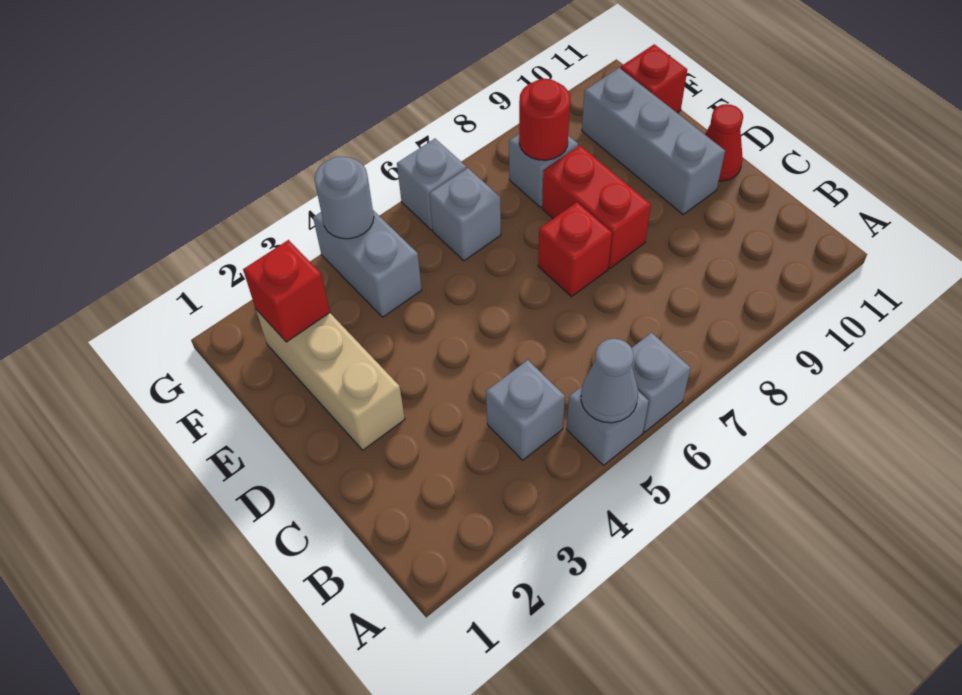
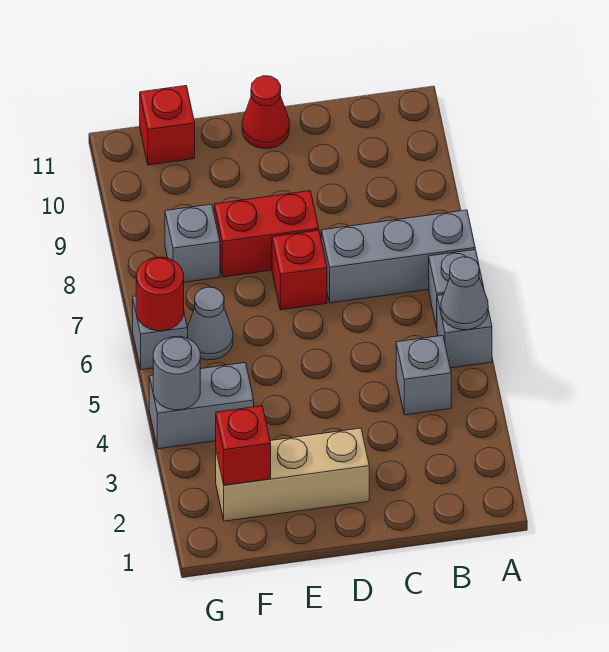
grey brick D10:F10 level 1 -> grey brick A7:C7 level 1
grey brick F6 level 1 -> grey cone F6 level 1
red round brick F8 level 2 -> red round brick G6 level 2

